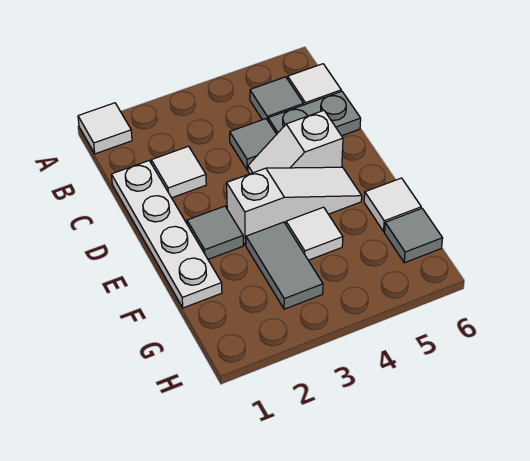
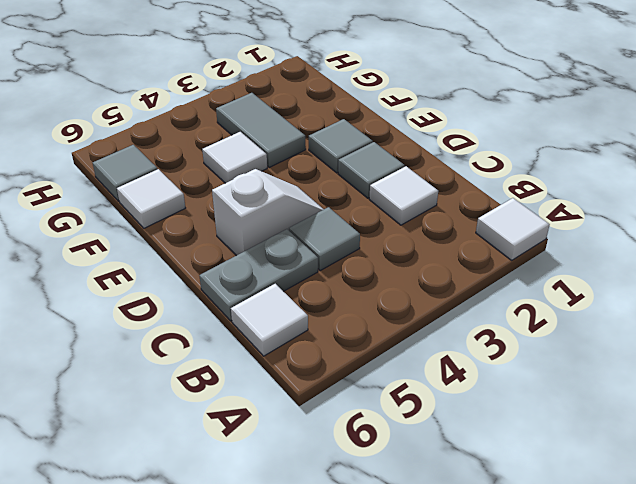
grey tile B5 level 1 -> grey tile D2 level 1
white plate C1:F1 level 1 -> none
white slope E3:E5 level 1 top 3 -> none

